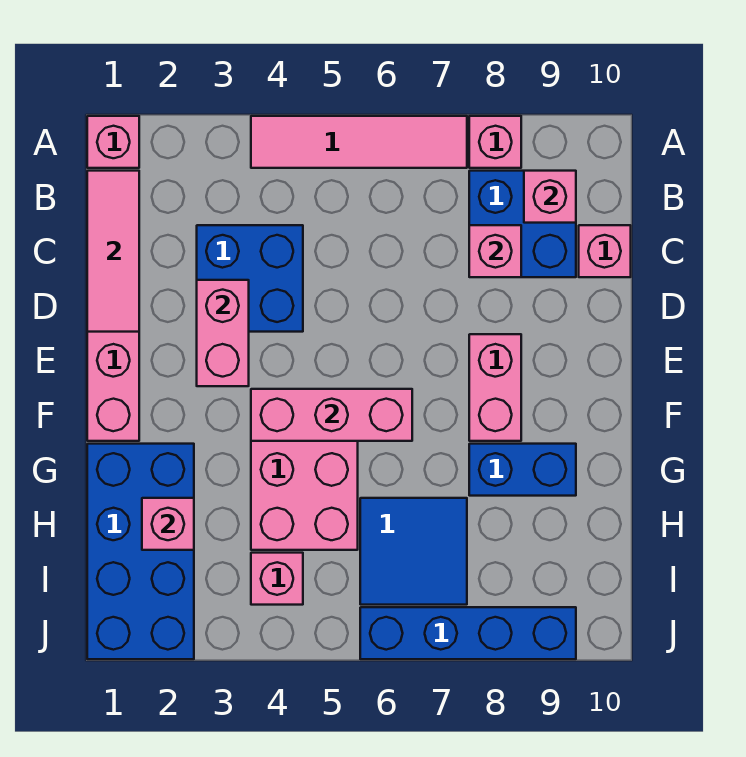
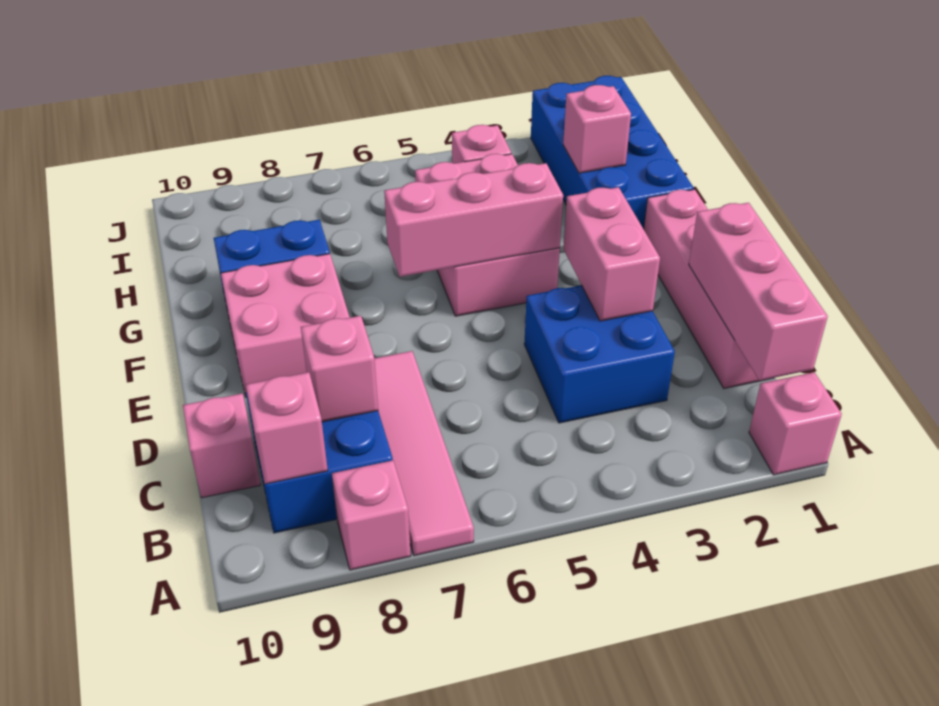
pink tile A4:A7 level 1 -> pink tile A7:D7 level 1
pink tile B1:D1 level 2 -> pink brick B1:D1 level 2
pink brick E8:F8 level 1 -> pink brick E8:F9 level 1
blue tile H6:I7 level 1 -> none
blue brick J6:J9 level 1 -> none

